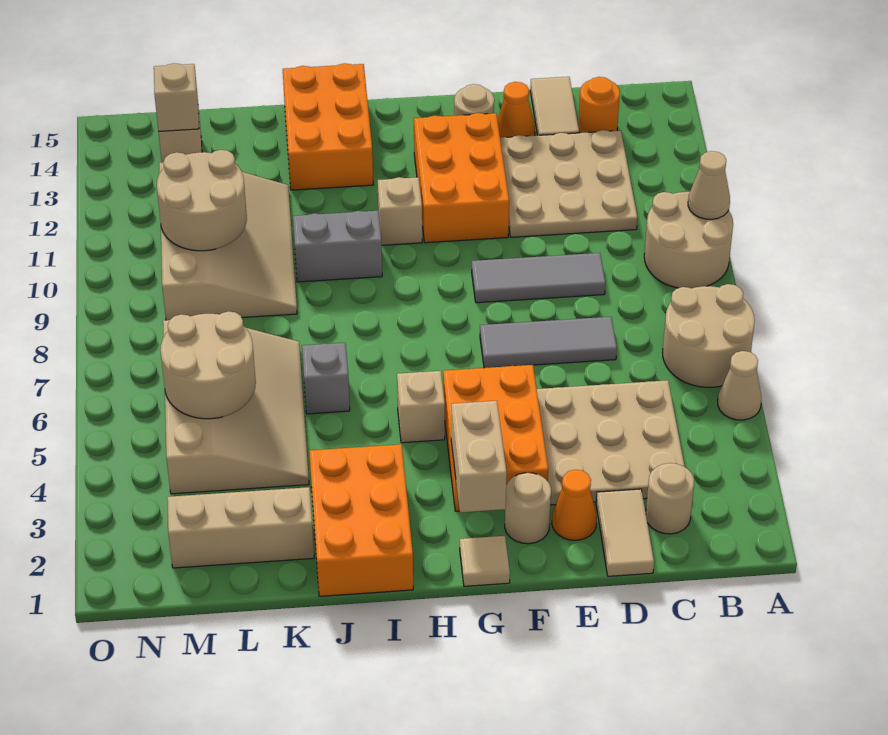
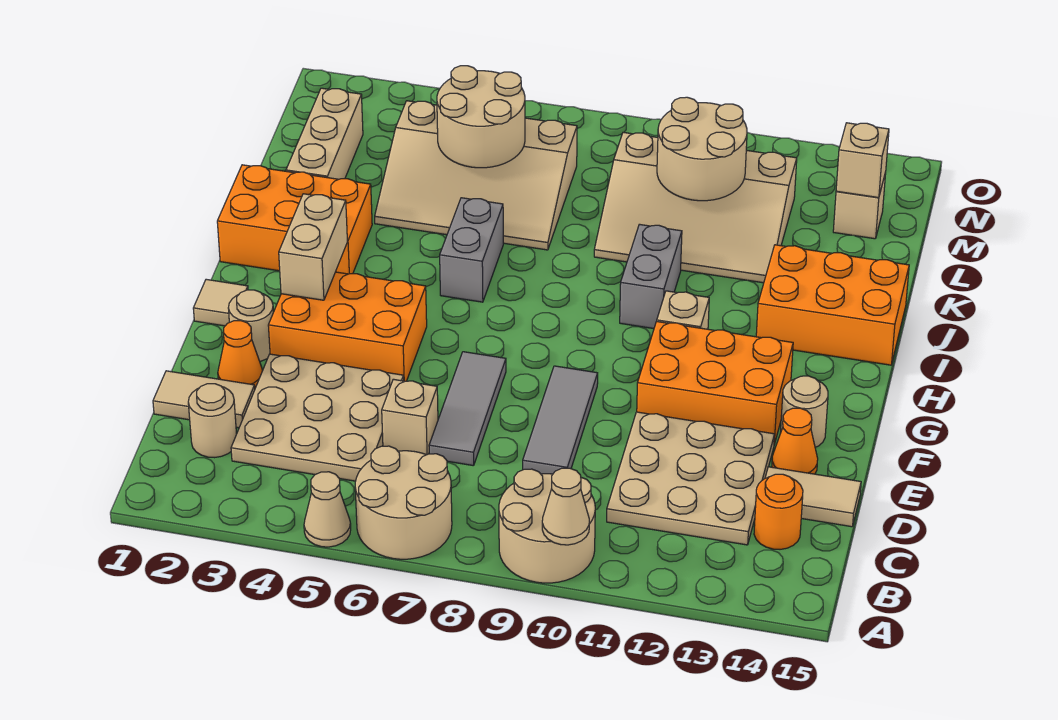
tan brick G2:G3 level 2 -> tan brick G3:H3 level 2
tan brick H5 level 1 -> tan brick D6 level 1
grey brick J6 level 1 -> grey brick I6:J6 level 1

